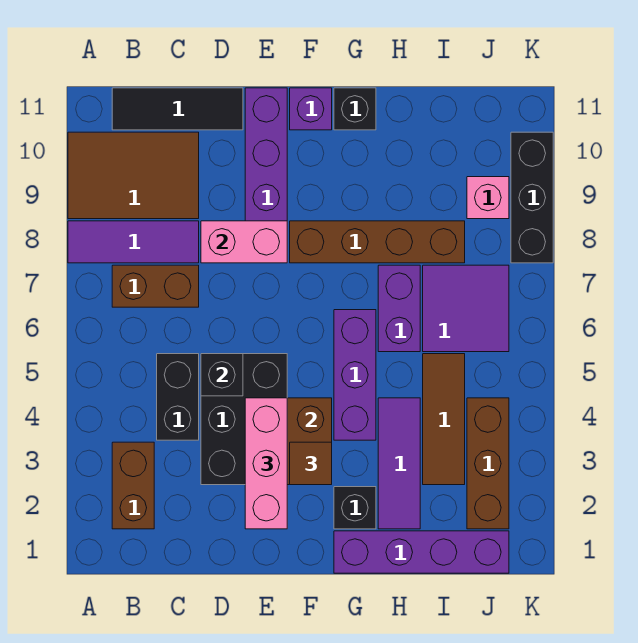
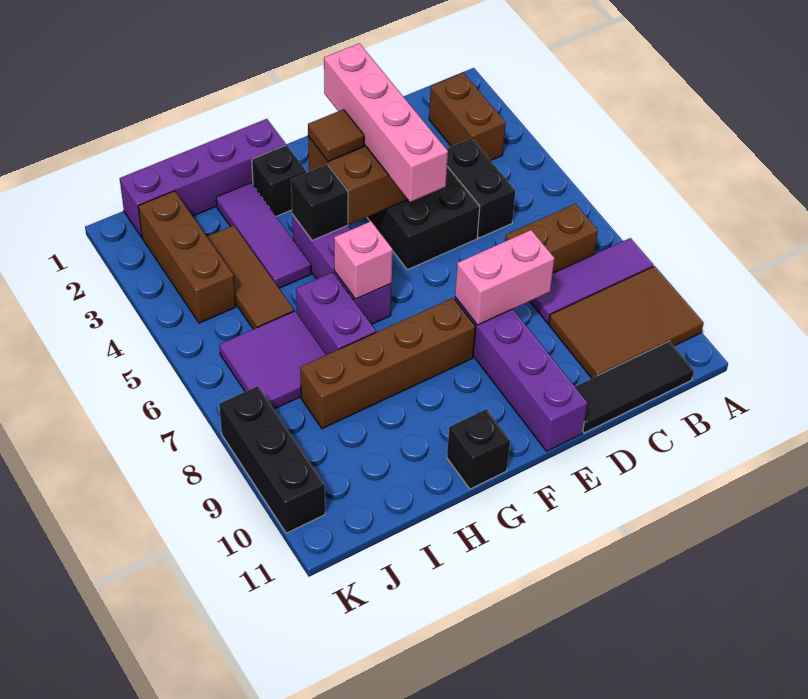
black brick D5 level 2 -> black brick G4 level 2
pink brick E2:E4 level 3 -> pink brick E2:E5 level 3
purple brick F11 level 1 -> none
pink brick J9 level 1 -> pink brick G6 level 2

